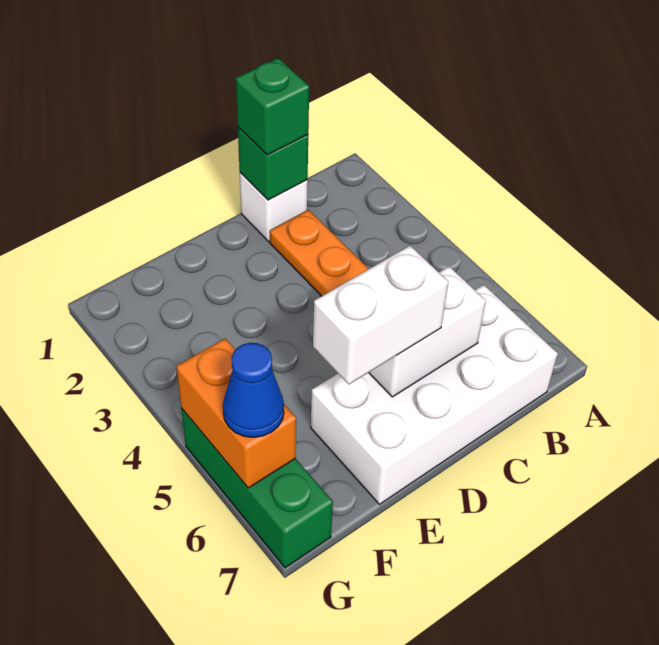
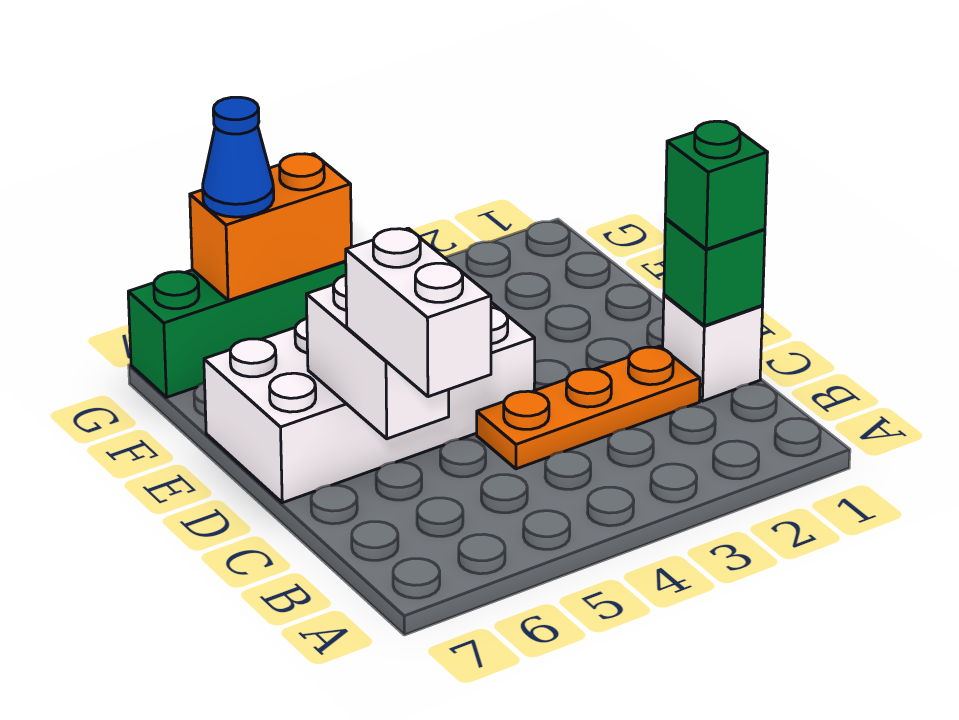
white brick B6:E7 level 1 -> white brick D4:E7 level 1
white brick D6:E6 level 3 -> white brick B6:C6 level 3

